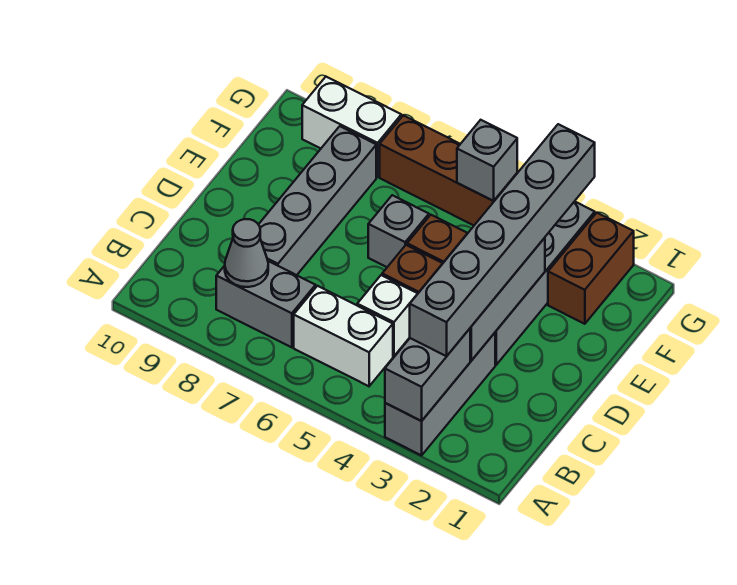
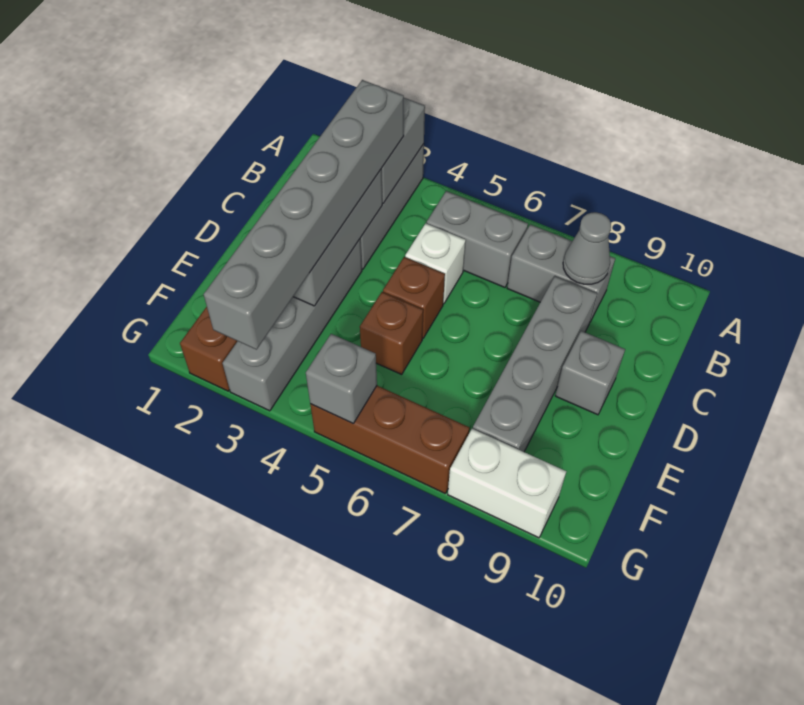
white brick B5:B6 level 1 -> grey brick B5:B6 level 1
grey brick E6 level 1 -> grey brick D9 level 1

